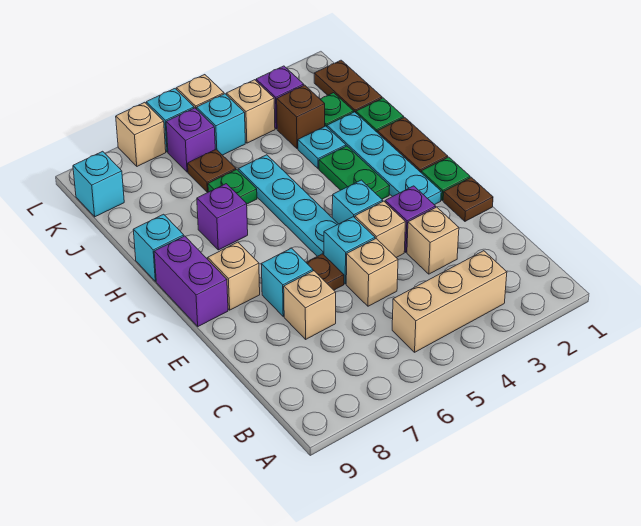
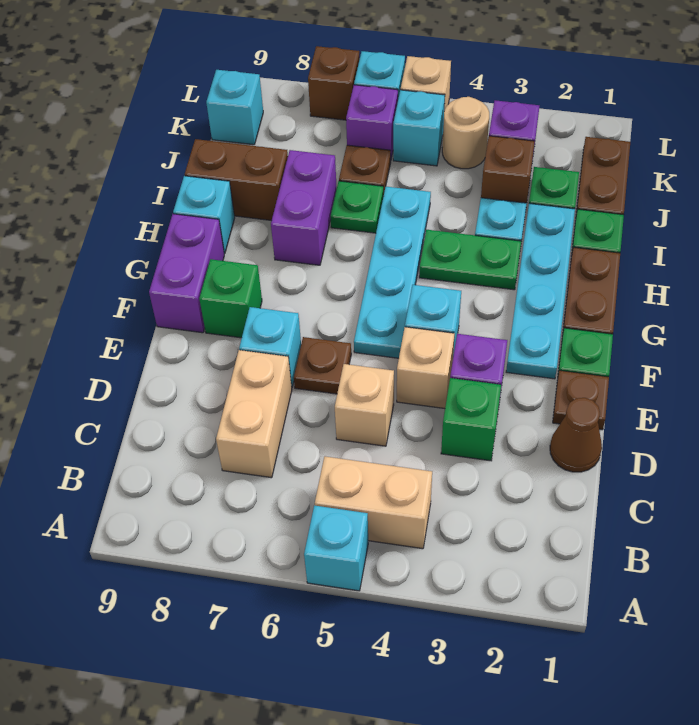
tan brick B3:B5 level 1 -> tan brick B4:B5 level 1
none -> brown cone D1 level 1
tan brick D3 level 1 -> green brick D3 level 1
tan brick D7 level 1 -> tan brick C7:D7 level 1
cyan brick E5 level 1 -> cyan brick A5 level 1
tan brick F8 level 1 -> green brick F8 level 1
green plate G3:H3 level 1 -> green plate H3:H4 level 1
purple brick H7 level 1 -> purple brick H7:I7 level 1
none -> brown brick I8:I9 level 1
tan brick K4 level 1 -> tan round brick K4 level 1
tan brick L7 level 1 -> brown brick L7 level 1

